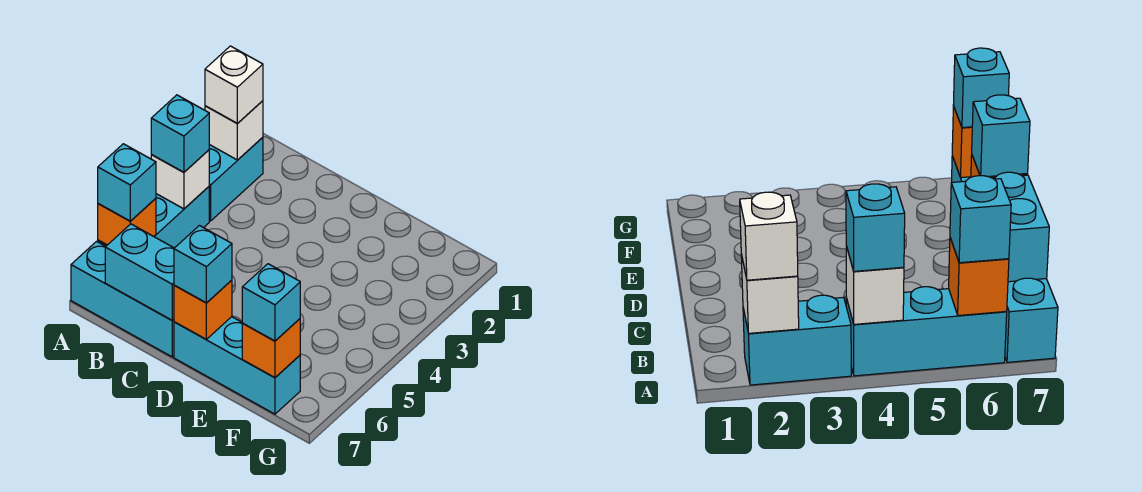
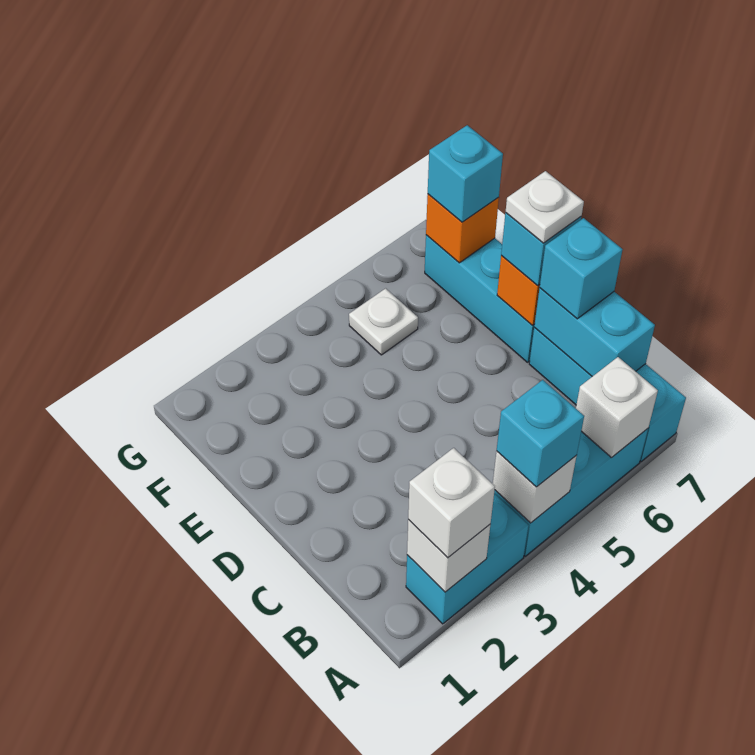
orange brick A6 level 2 -> white brick A6 level 2
cyan brick A6 level 3 -> cyan brick C7 level 3
none -> white plate D7 level 4
none -> white plate F5 level 1

